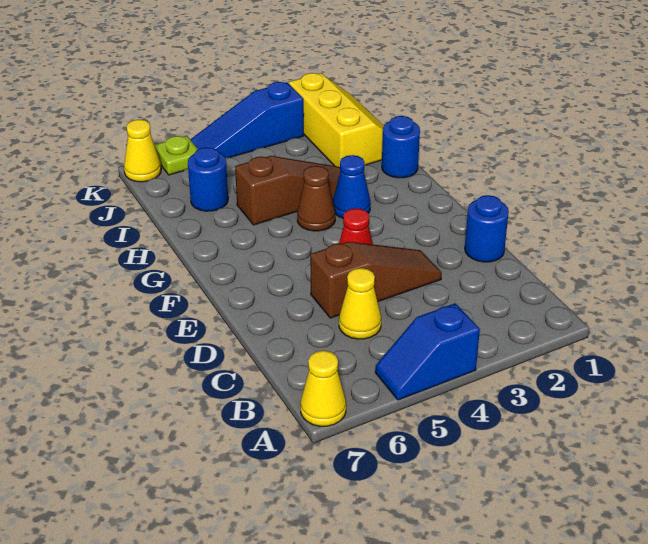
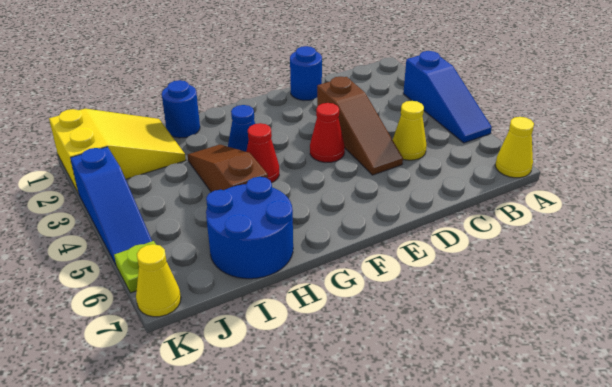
blue slope A4:A5 level 1 top 4 -> blue slope A3:A5 level 1 top 3
brown slope D3:D5 level 1 top 5 -> brown slope D3:D5 level 1 top 3
brown cone G4 level 1 -> red cone G4 level 1
yellow slope I1:K2 level 1 top 2 -> yellow slope I1:K2 level 1 top K
blue round brick I6 level 1 -> blue round brick H6:I7 level 1

